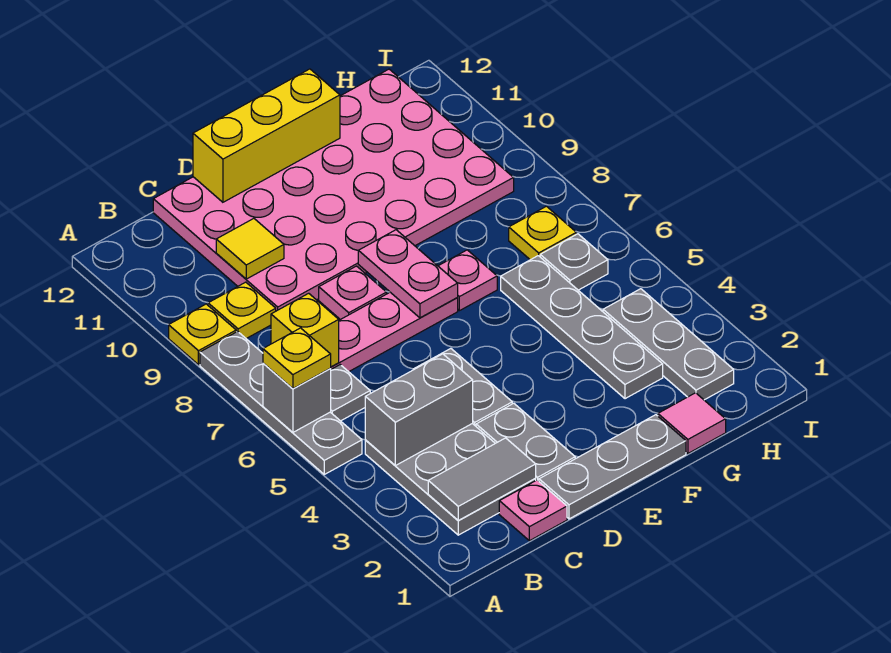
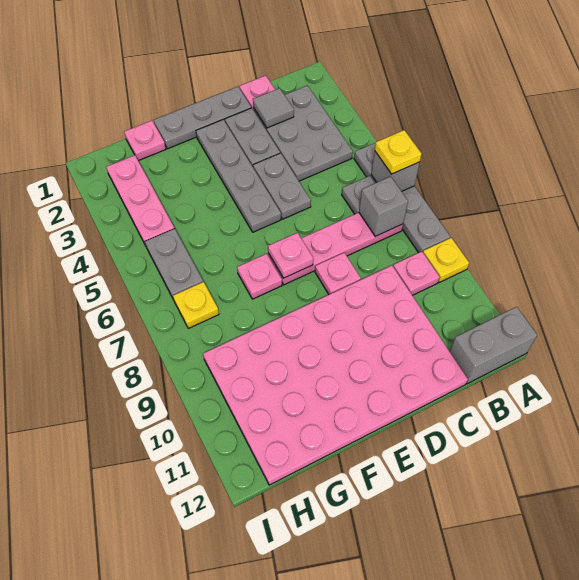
grey tile B2:C2 level 2 -> grey tile C2 level 2
grey brick B4:C4 level 2 -> grey brick A12:B12 level 1
yellow brick B7 level 2 -> grey brick B7 level 2
yellow plate B9 level 1 -> pink plate B9 level 1
yellow tile C10 level 2 -> none
yellow brick D12:F12 level 2 -> none
pink plate E7:E8 level 2 -> pink plate E7 level 2
pink tile G1 level 1 -> pink plate G1 level 1
grey plate G3:G6 level 1 -> grey plate E2:E5 level 1
grey plate H2:H4 level 1 -> pink plate H2:H4 level 1
grey plate H6 level 1 -> grey plate H5:H6 level 1

